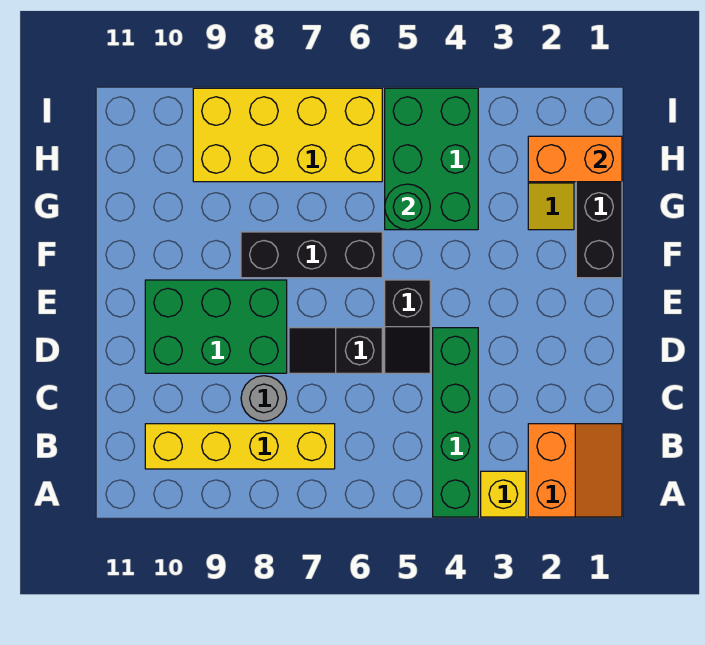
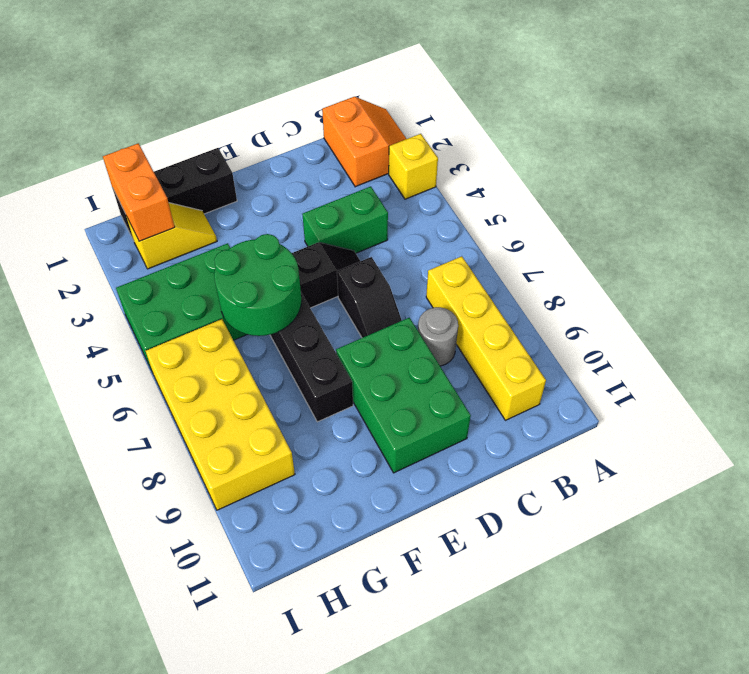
orange slope A1:B2 level 1 top 2 -> orange slope A1:B2 level 1 top B
green brick A4:D4 level 1 -> green brick C4:D4 level 1
green round brick G5 level 2 -> green round brick F5:G6 level 2

